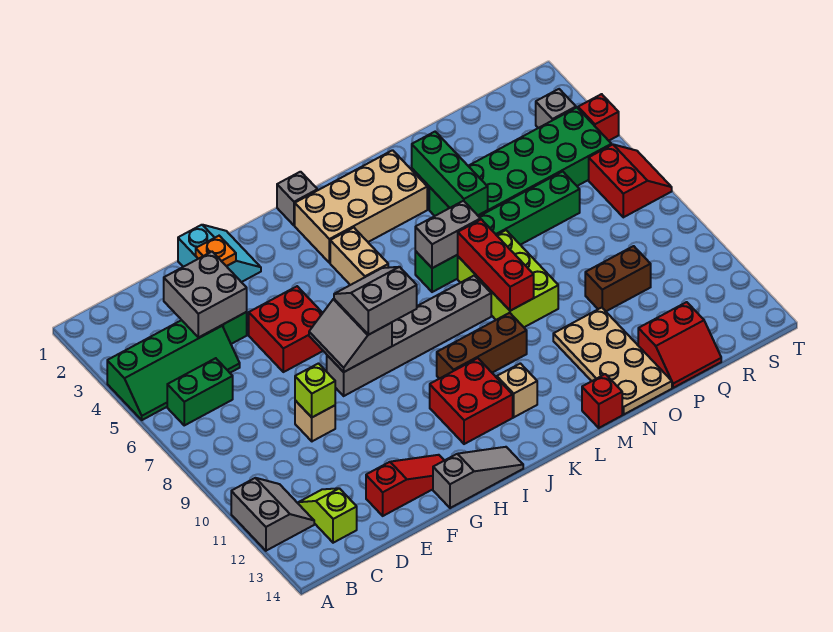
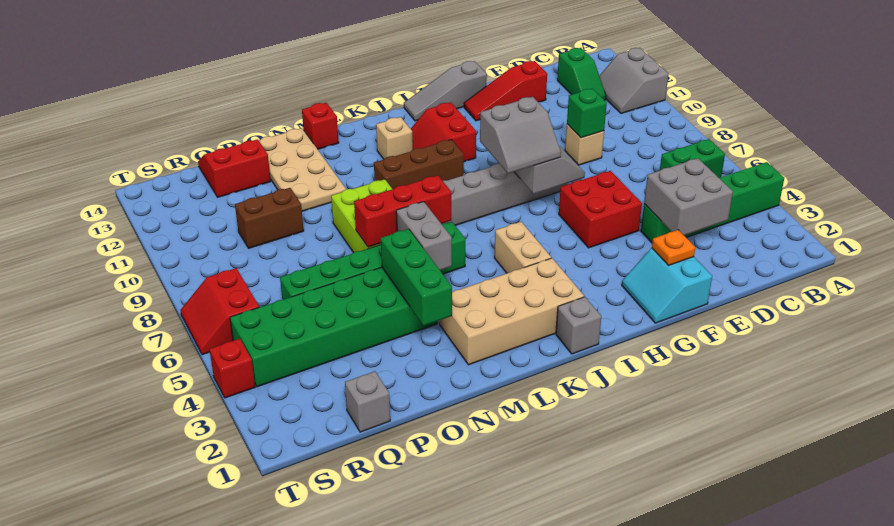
lime slope C12:C13 level 1 top 13 -> green slope C12:C13 level 1 top 13
lime brick E9 level 2 -> green brick E9 level 2
red brick I11:J12 level 1 -> red slope I11:J12 level 1 top I
grey brick L6:M6 level 2 -> grey brick M5:M6 level 2
red brick M7:M9 level 2 -> red brick L7:N7 level 2
grey brick S3 level 1 -> grey brick Q1 level 1

